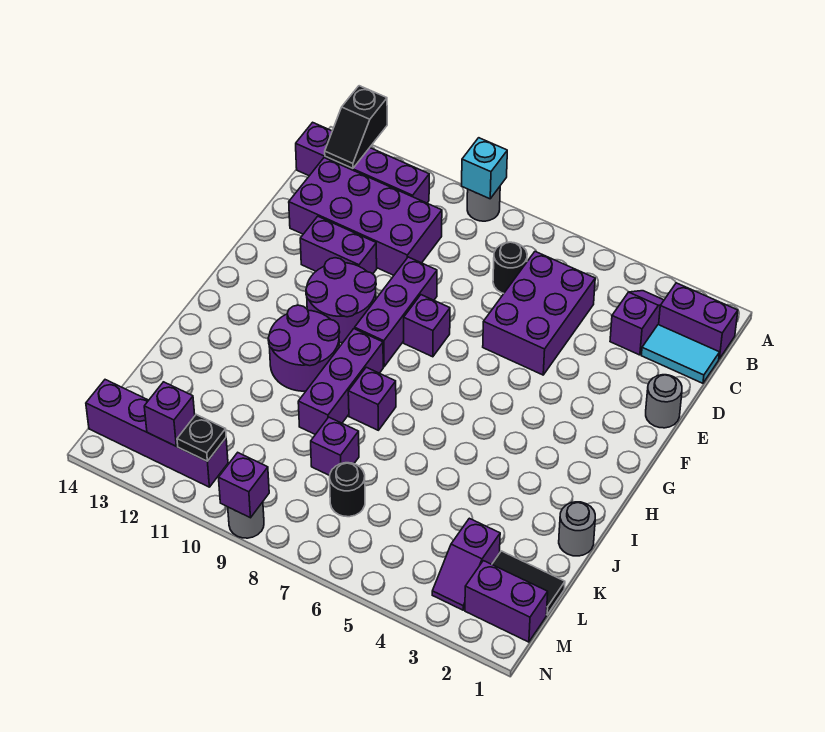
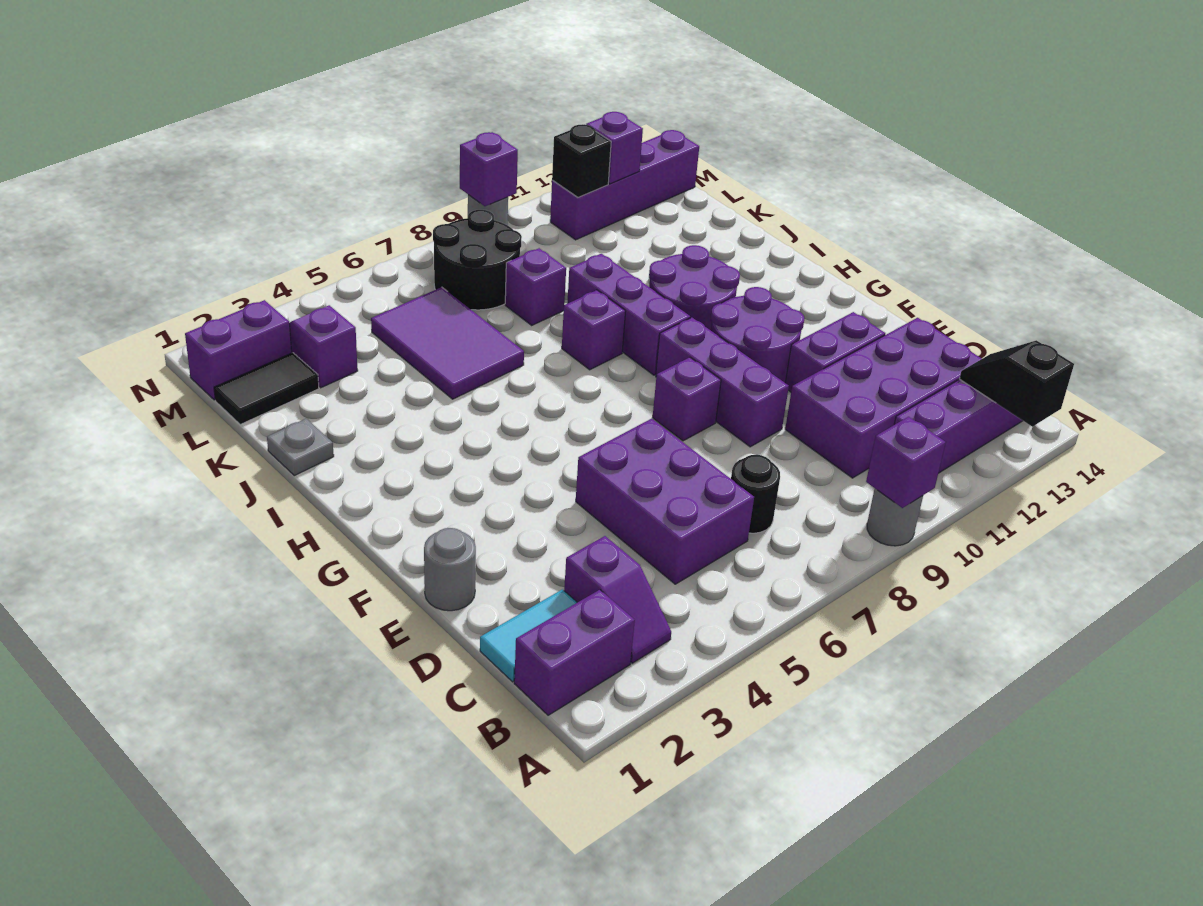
cyan brick A9 level 2 -> purple brick A9 level 2
grey round brick J1 level 1 -> grey plate J1 level 1
none -> purple tile J5:L6 level 1
black round brick L7 level 1 -> black round brick L7:M8 level 1
black plate M11 level 2 -> black brick M11 level 2

